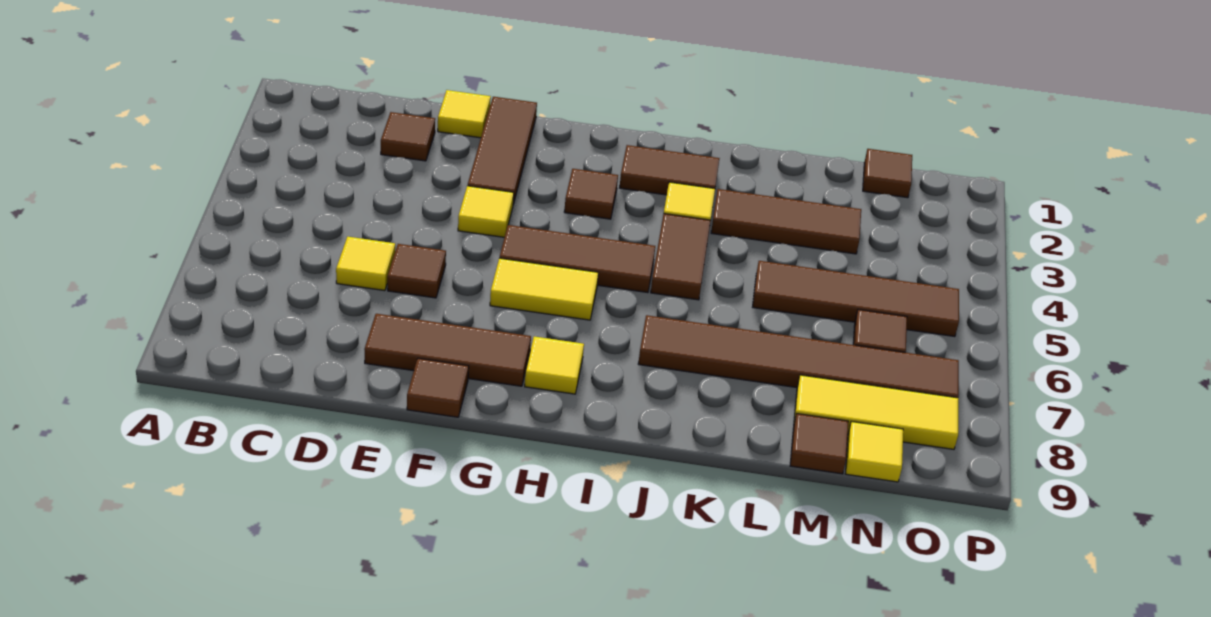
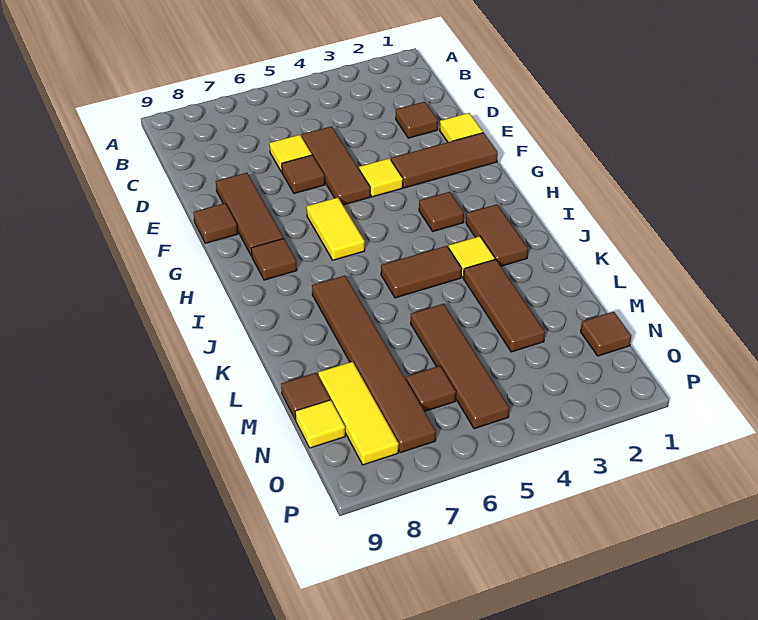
brown tile G5:I5 level 1 -> brown tile D5:F5 level 1
yellow tile H8 level 1 -> brown tile H8 level 1

